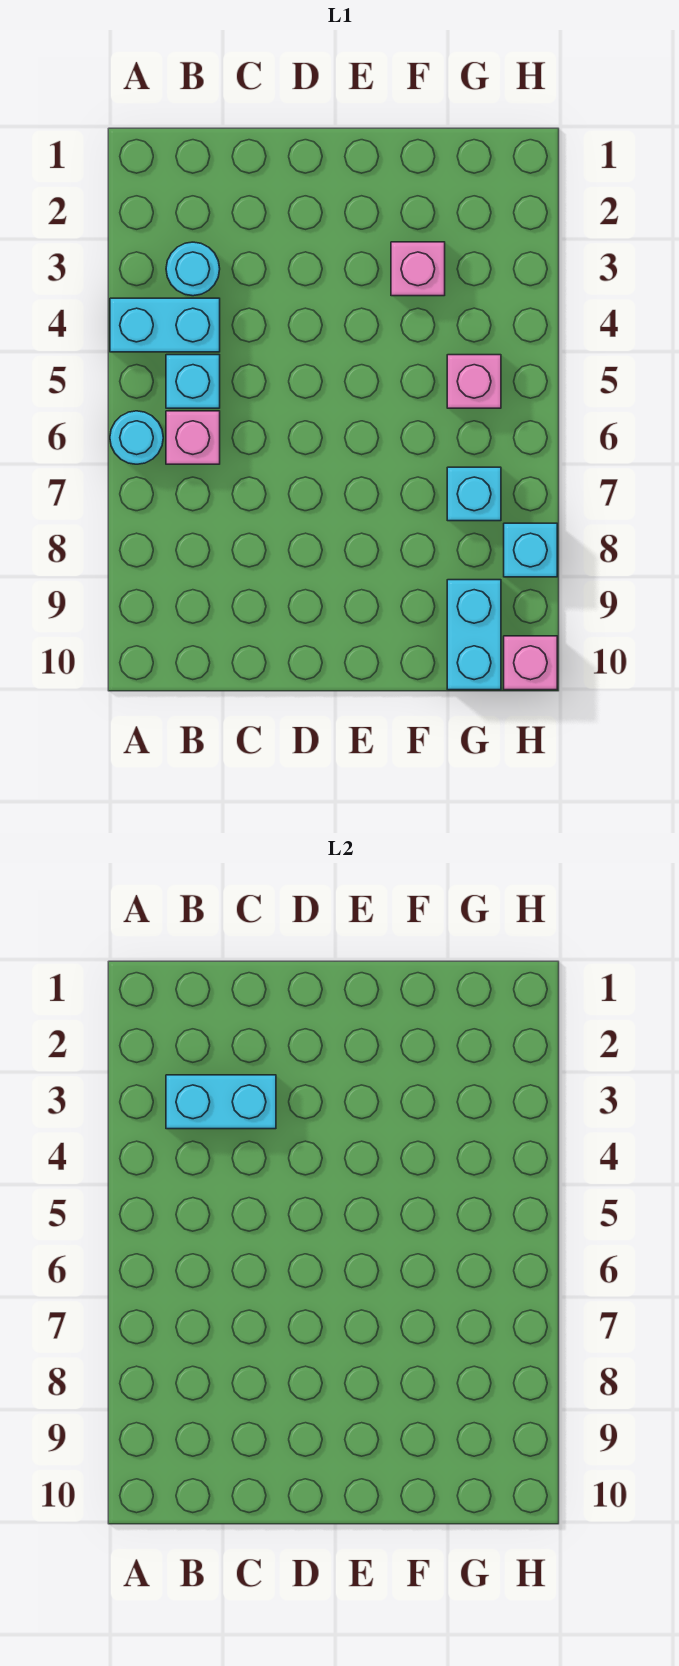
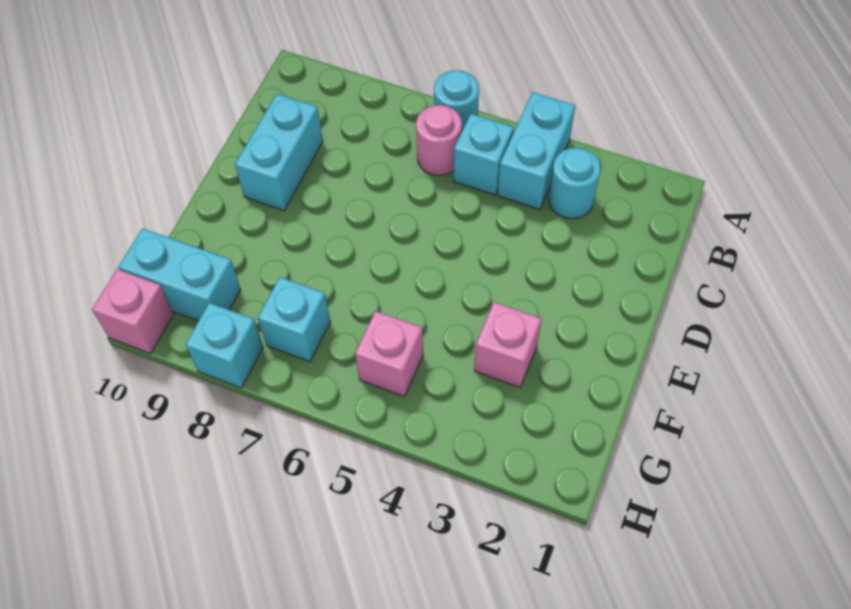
cyan brick B3:C3 level 2 -> cyan brick C9:D9 level 1
pink brick B6 level 1 -> pink round brick B6 level 1

